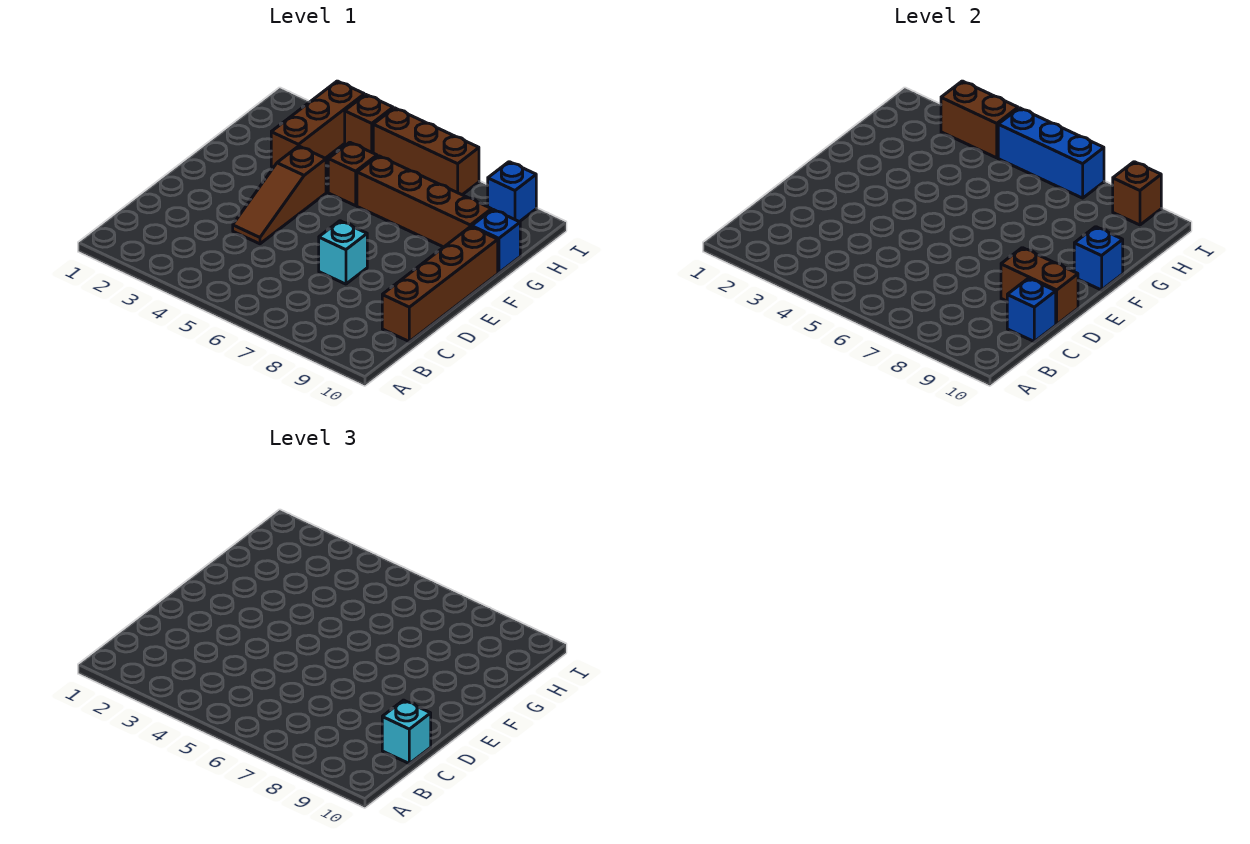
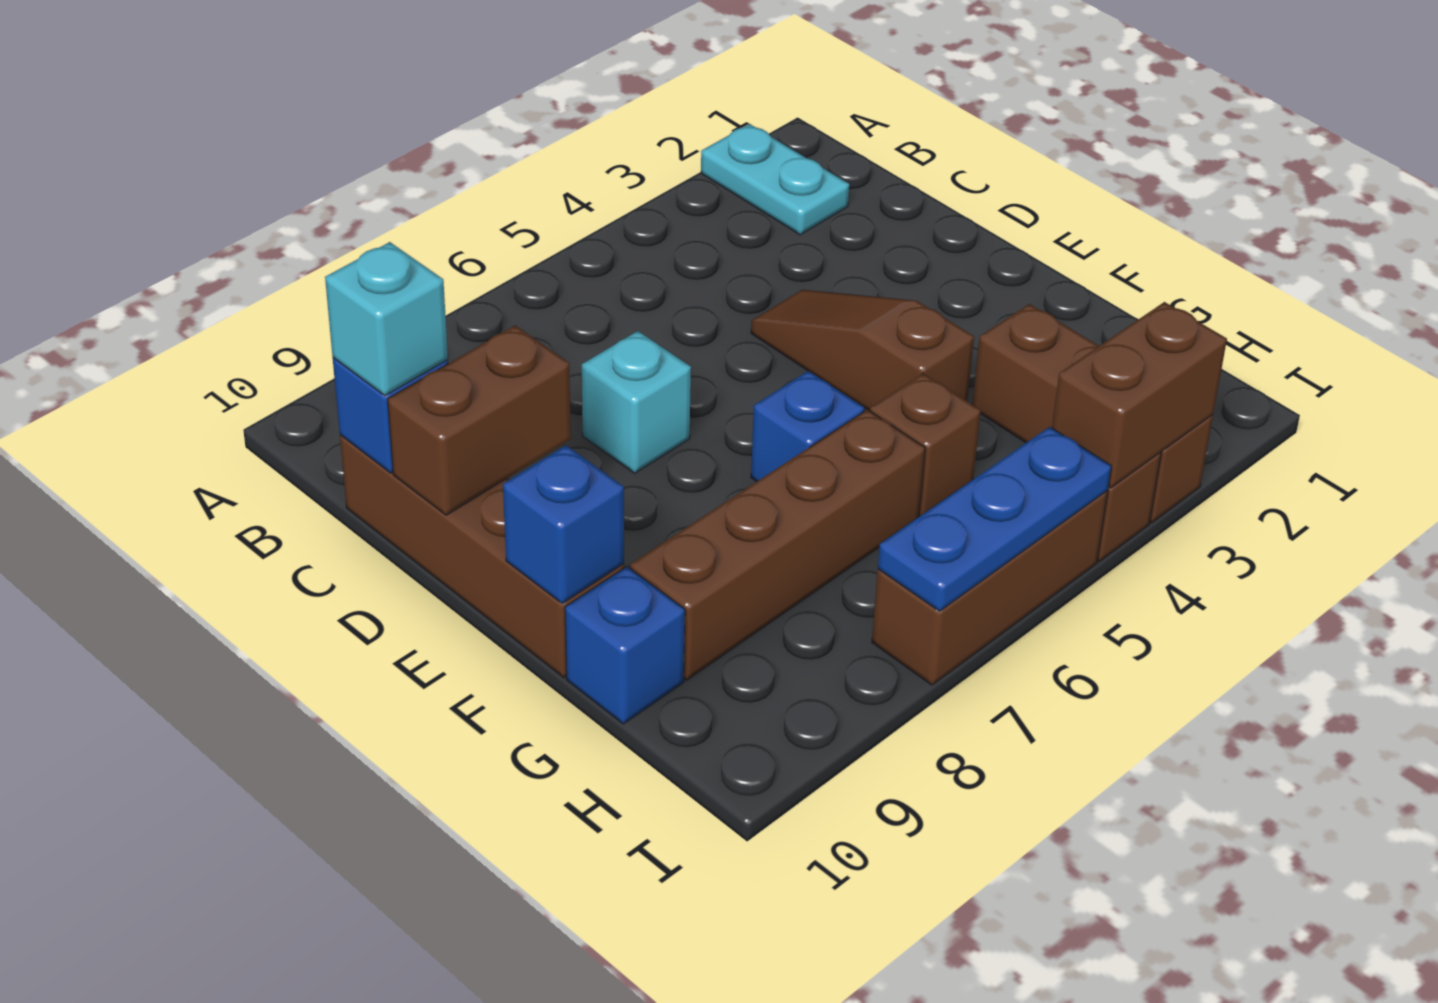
none -> cyan plate A2:B2 level 1
blue brick I5:I7 level 2 -> blue plate I5:I7 level 2
blue brick I9 level 1 -> blue brick F6 level 1
brown brick I9 level 2 -> none

